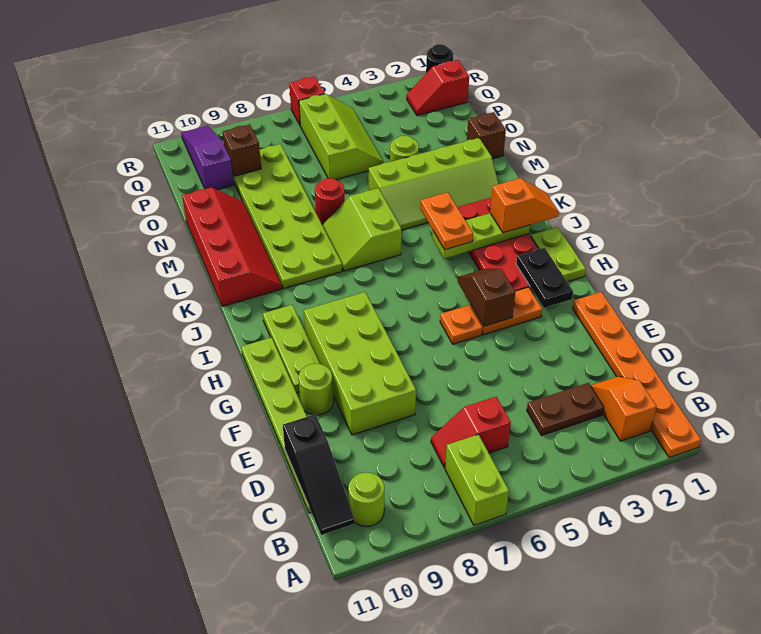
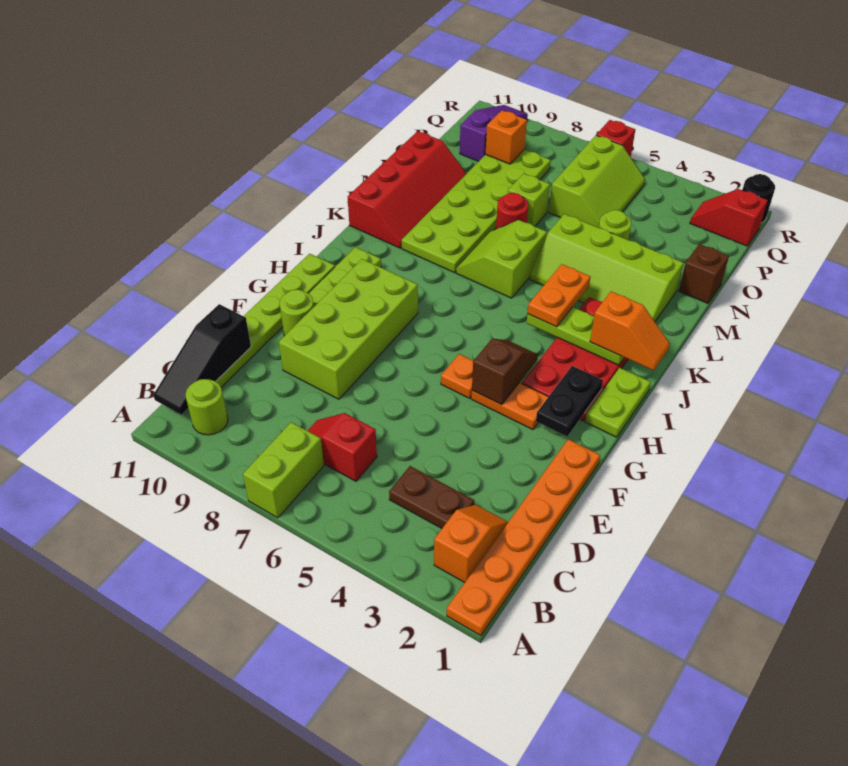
none -> lime brick N7 level 1
brown brick P9 level 2 -> orange brick P9 level 2

